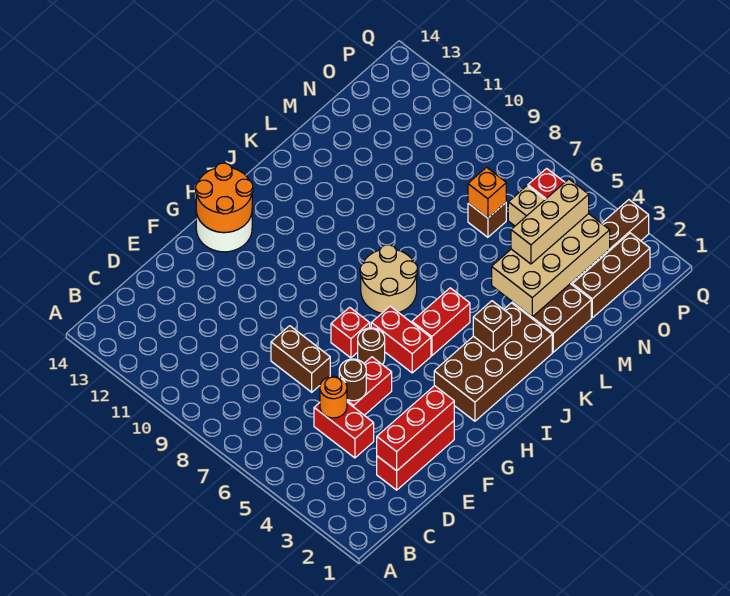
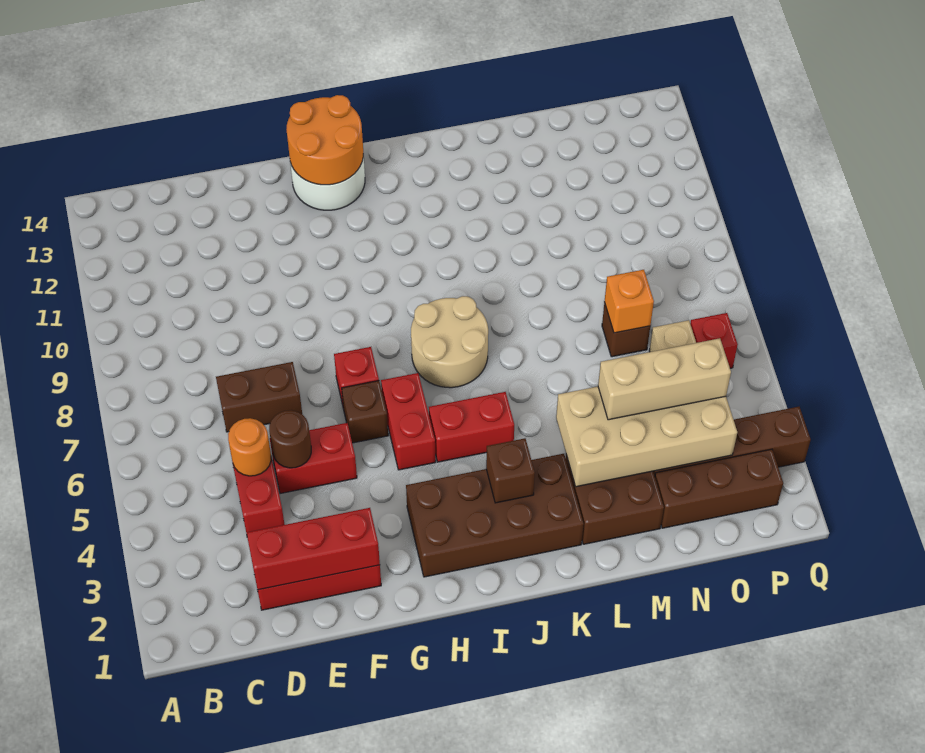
brown brick E7:E8 level 1 -> brown brick D7:E7 level 1
brown round brick G6 level 1 -> brown brick G6 level 1

